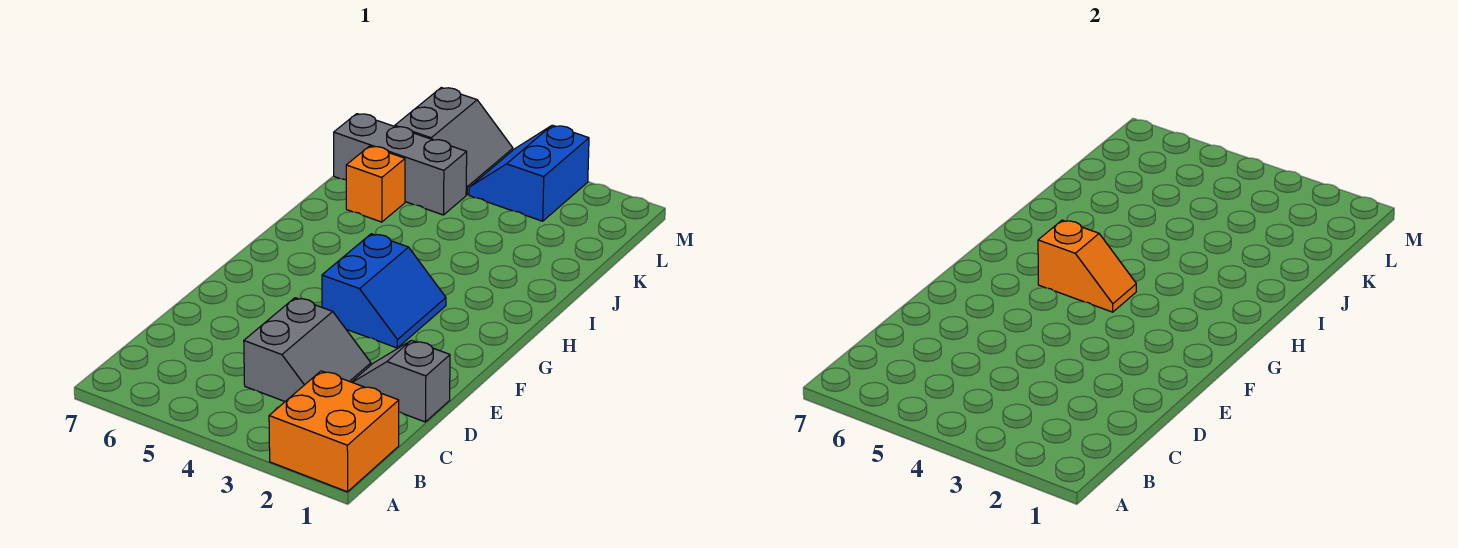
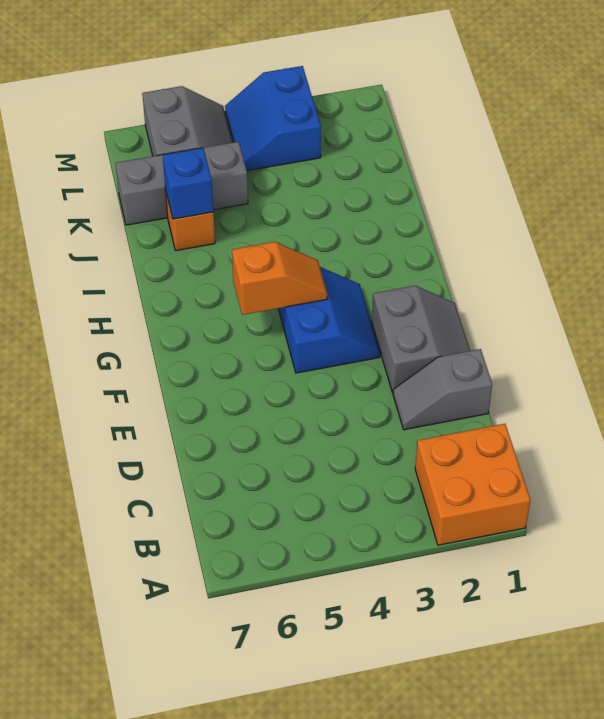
grey slope C3:D4 level 1 top 4 -> grey slope E1:F2 level 1 top 2
none -> blue brick J6 level 2

